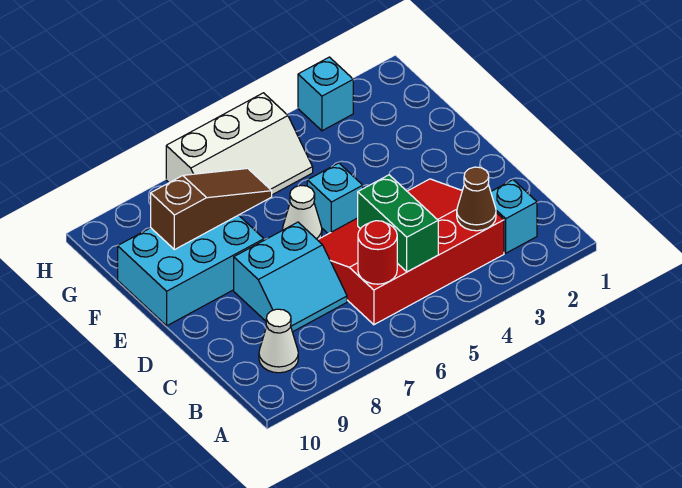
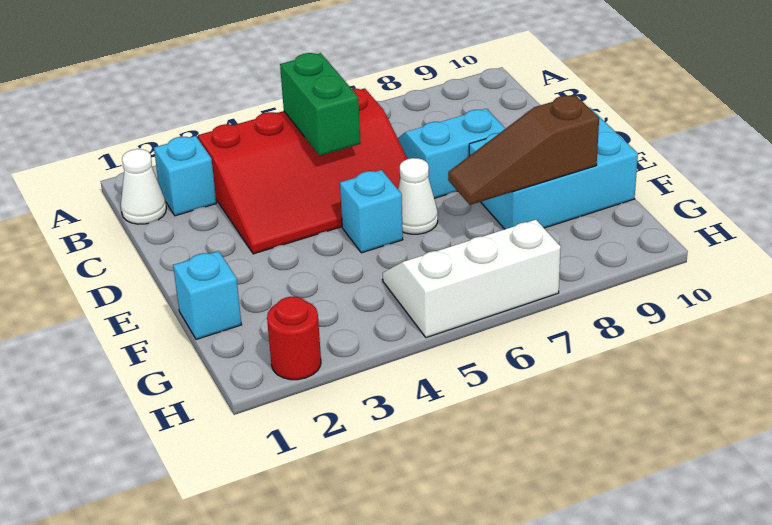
brown cone B3 level 2 -> none
red round brick B6 level 2 -> red round brick H2 level 1
white cone B9 level 1 -> white cone B1 level 1
cyan brick H3 level 1 -> cyan brick F1 level 1

